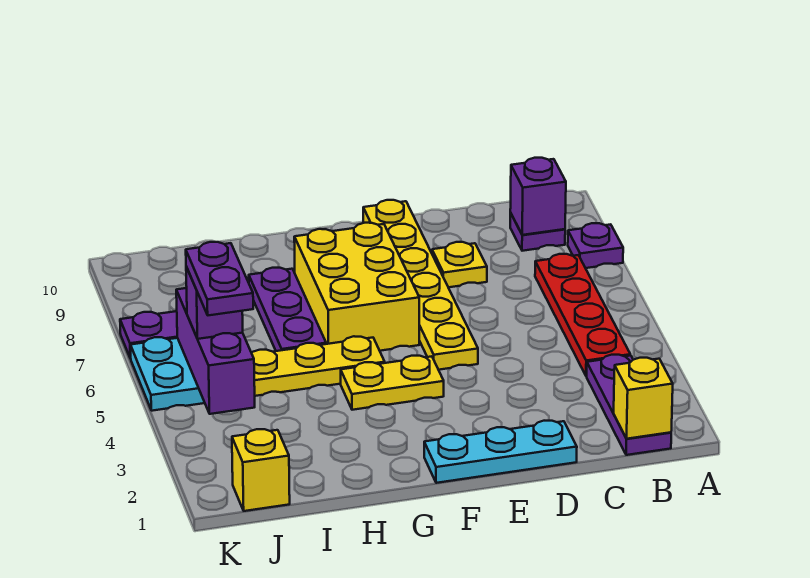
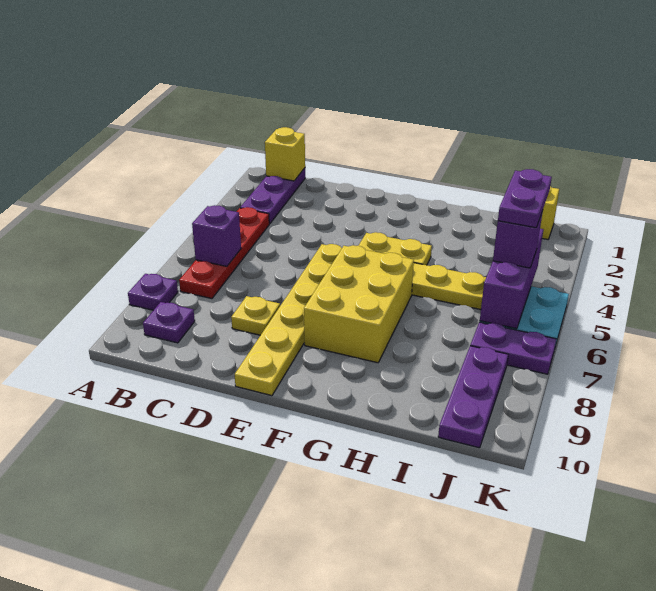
purple brick B9 level 2 -> purple brick B6 level 2
cyan plate D1:F1 level 1 -> none
purple plate H6:H8 level 1 -> purple plate J8:J10 level 1

